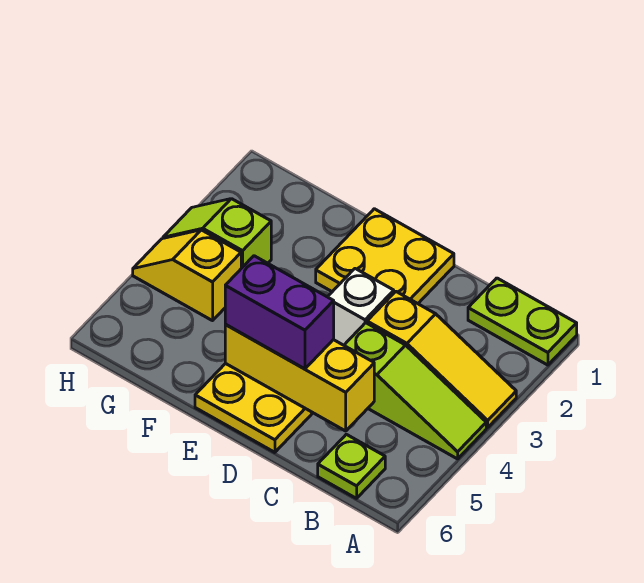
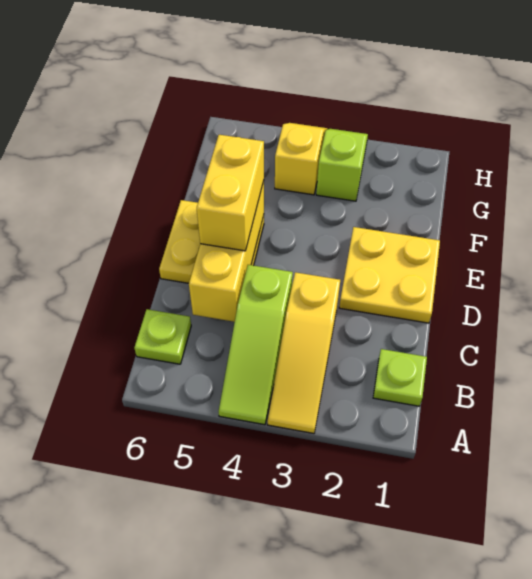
lime plate A1:B1 level 1 -> lime plate B1 level 1
white brick D3 level 1 -> none
purple brick D5:E5 level 3 -> yellow brick D5:E5 level 3

